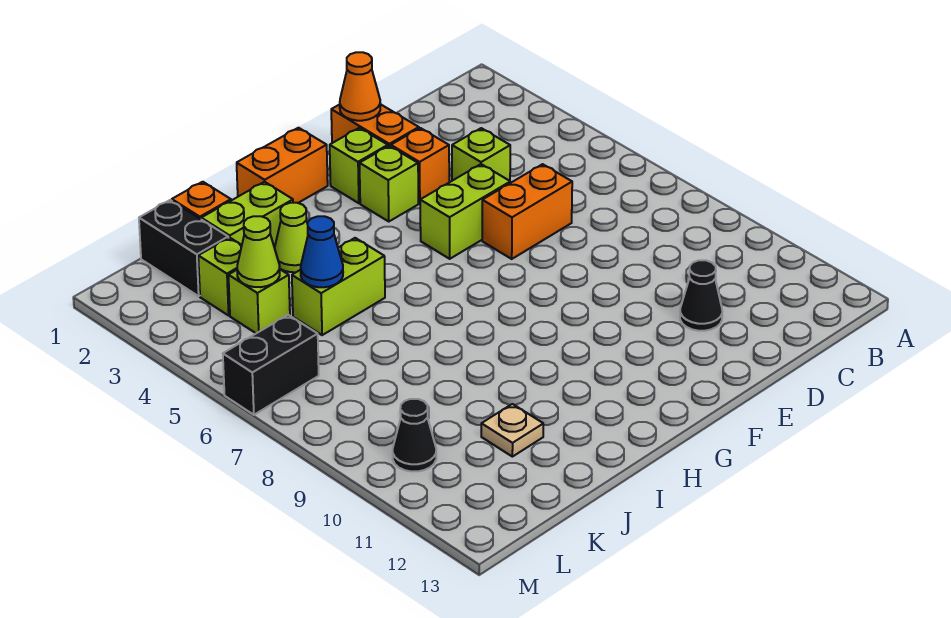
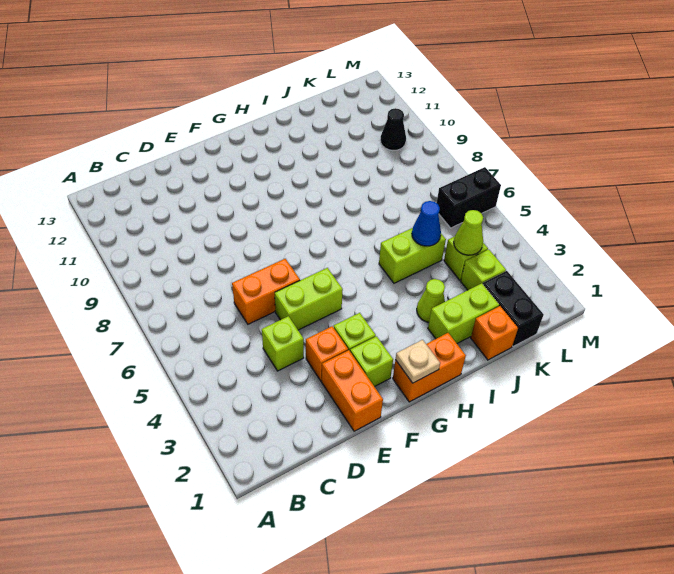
black cone D11 level 1 -> none
orange cone E1 level 2 -> none
tan plate J11 level 1 -> tan plate G1 level 2

